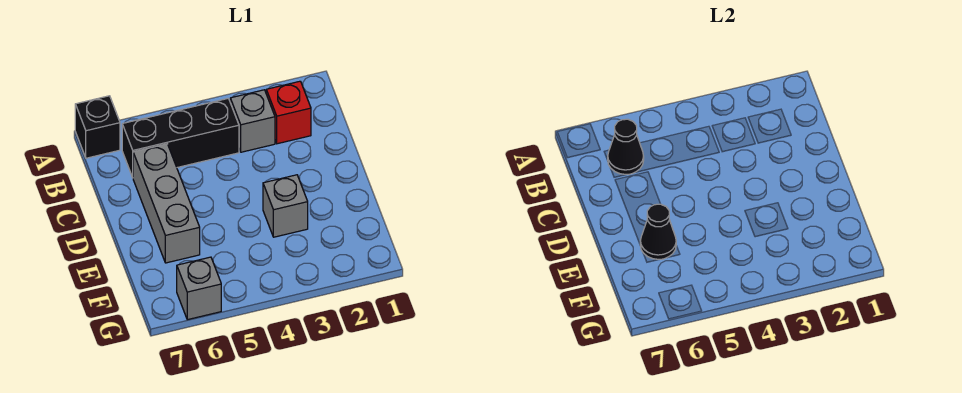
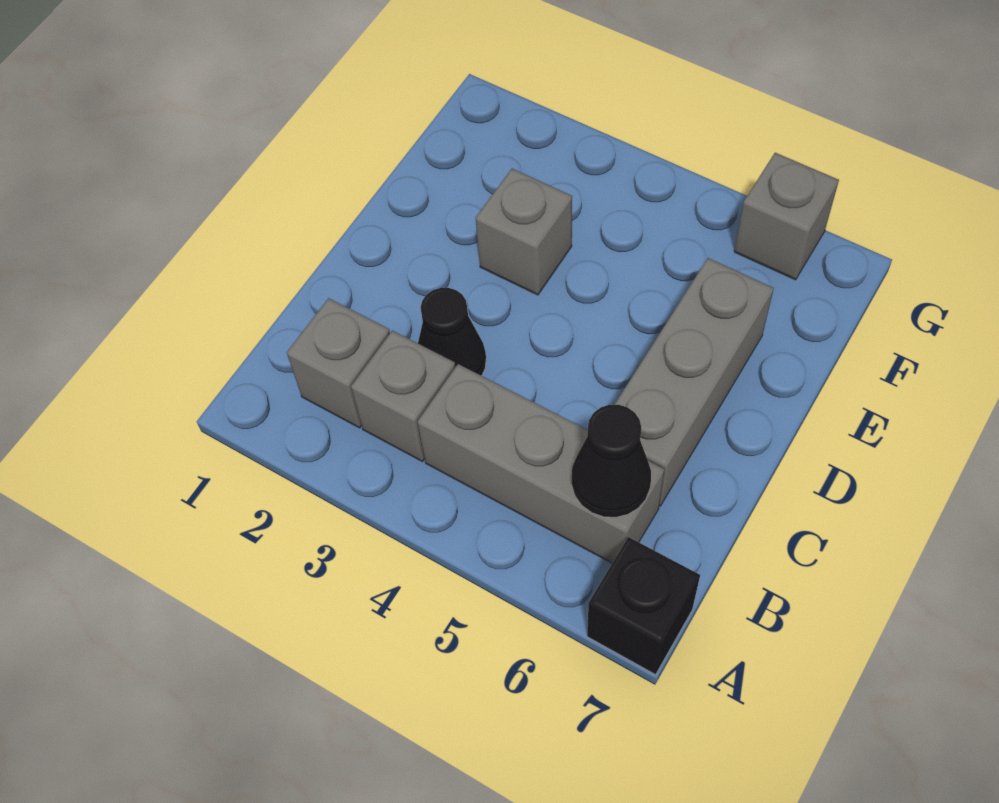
red brick B2 level 1 -> grey brick B2 level 1
black brick B4:B6 level 1 -> grey brick B4:B6 level 1
black cone E6 level 2 -> black cone C3 level 1

